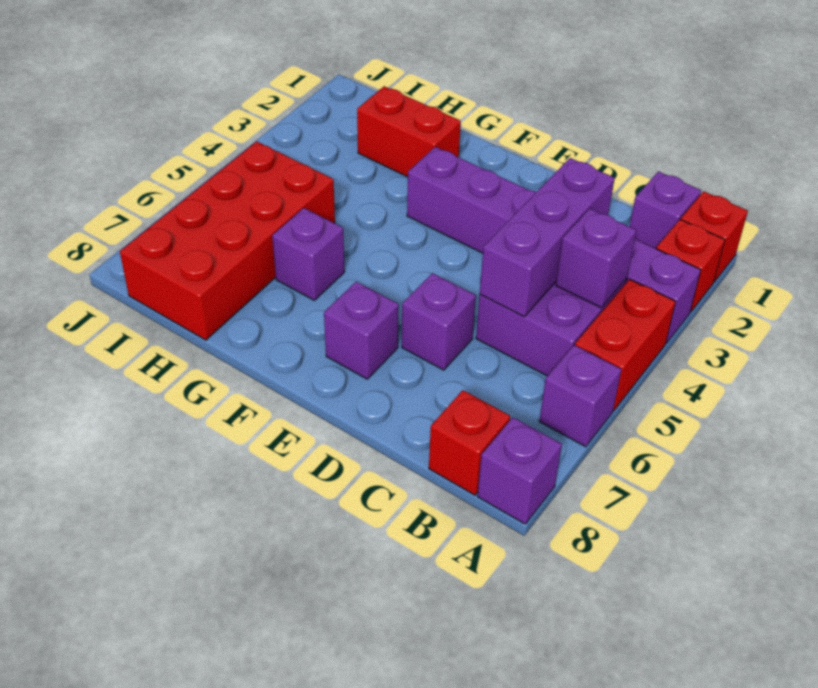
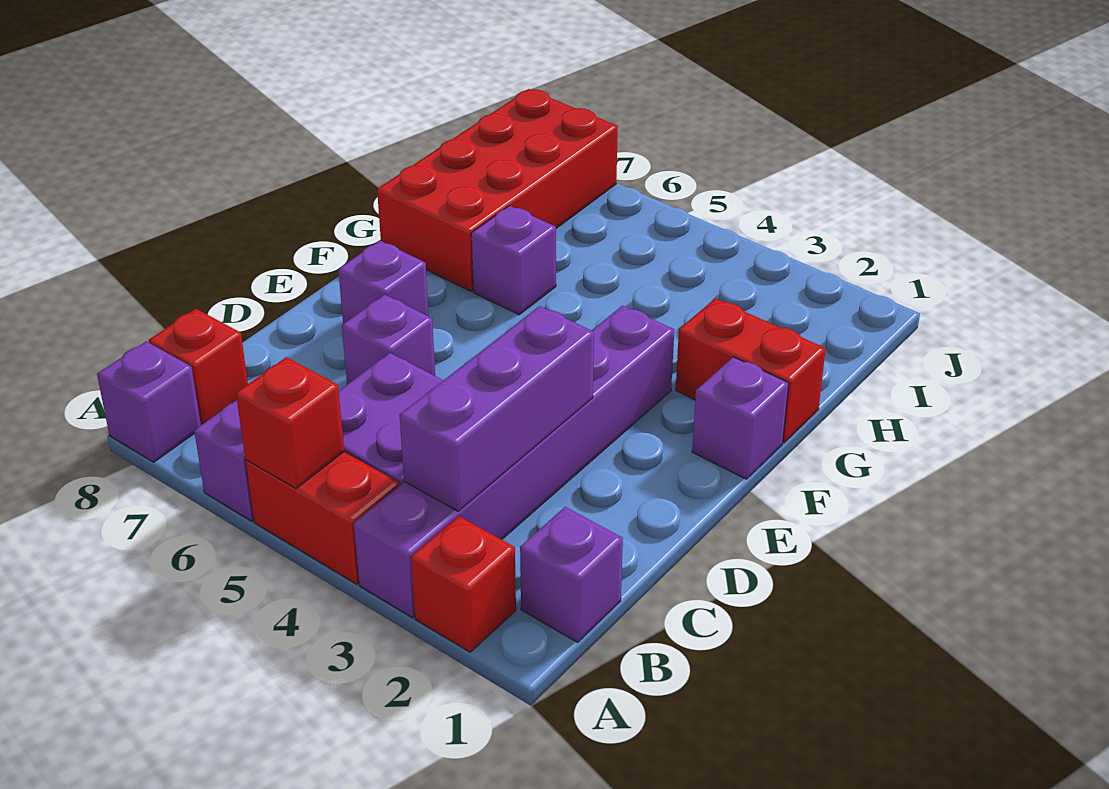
red brick A1 level 1 -> red brick A5 level 2
purple brick B4 level 2 -> purple brick F1 level 1
purple brick C3:C5 level 2 -> purple brick B3:D3 level 2
red brick G2:H2 level 1 -> red brick G1:G2 level 1
red brick H5:I8 level 1 -> red brick G7:J8 level 1

